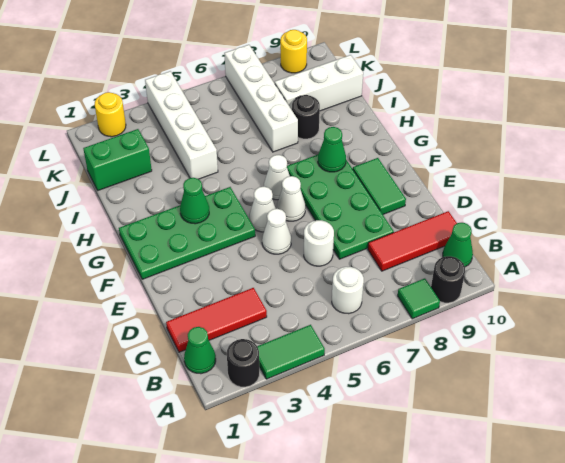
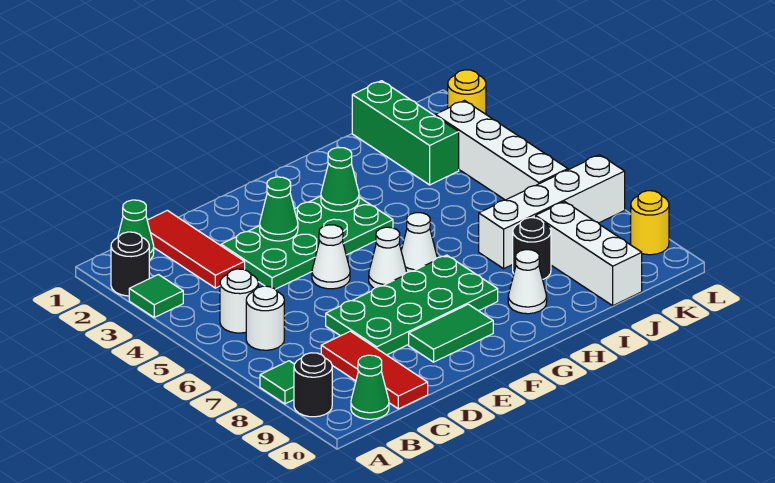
green tile A3:A4 level 1 -> green tile A3 level 1
white round brick D6 level 1 -> white round brick B5 level 1
green plate F1:G4 level 1 -> green plate D3:G4 level 1
white cone F5 level 1 -> white cone H9 level 1
green cone G8 level 2 -> green cone E3 level 2
white brick I4:L4 level 1 -> white brick K3:K6 level 1
green brick J1:J2 level 1 -> green brick J1:J3 level 1

